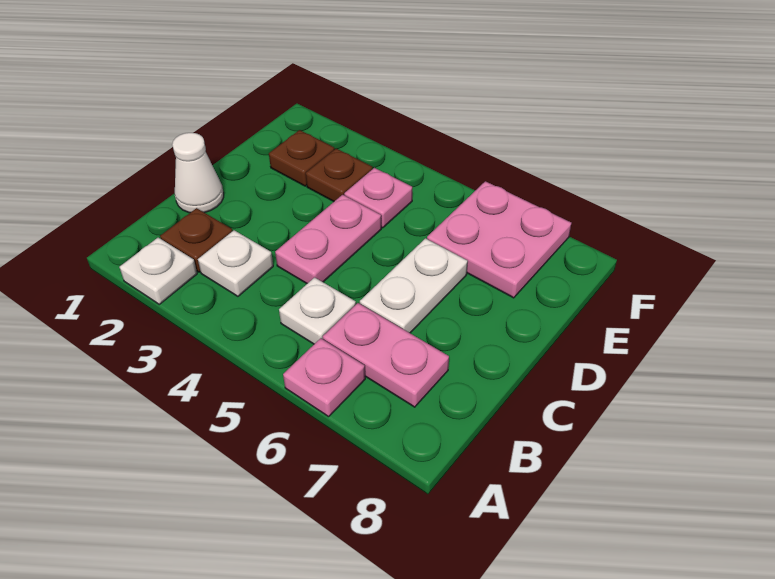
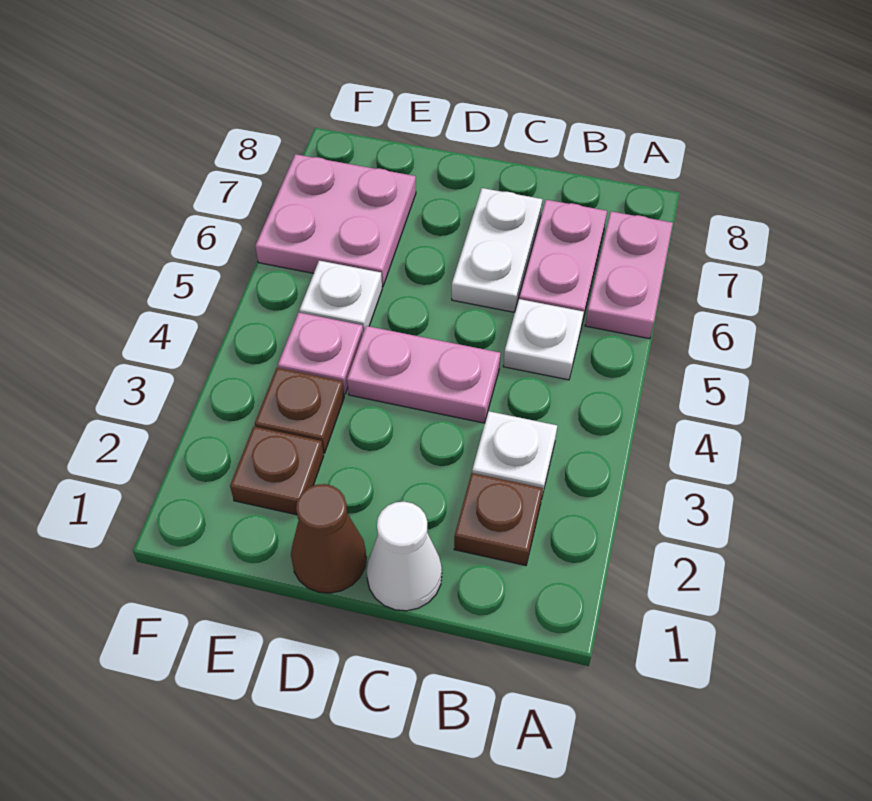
white plate A2 level 1 -> white plate E5 level 1
pink plate A6 level 1 -> pink plate A6:A7 level 1
white plate C6:D6 level 1 -> white plate C6:C7 level 1
none -> brown cone D1 level 1

